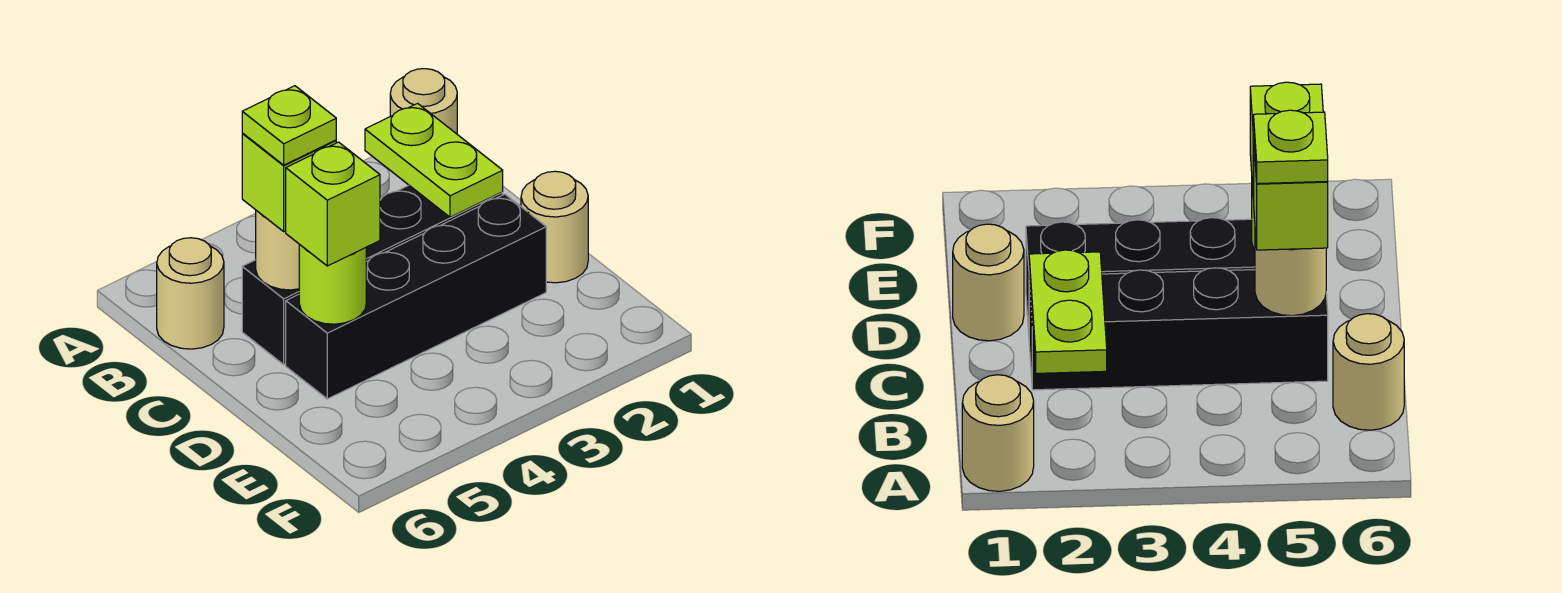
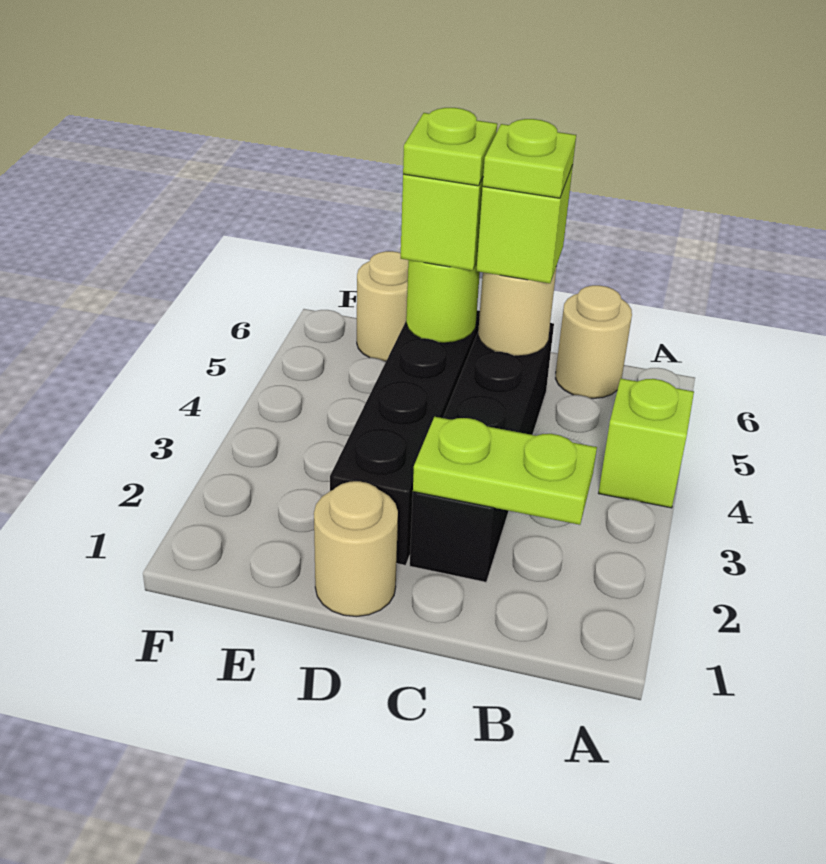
tan round brick A1 level 1 -> tan round brick E6 level 1
none -> lime brick A4 level 1
none -> lime plate D5 level 4

